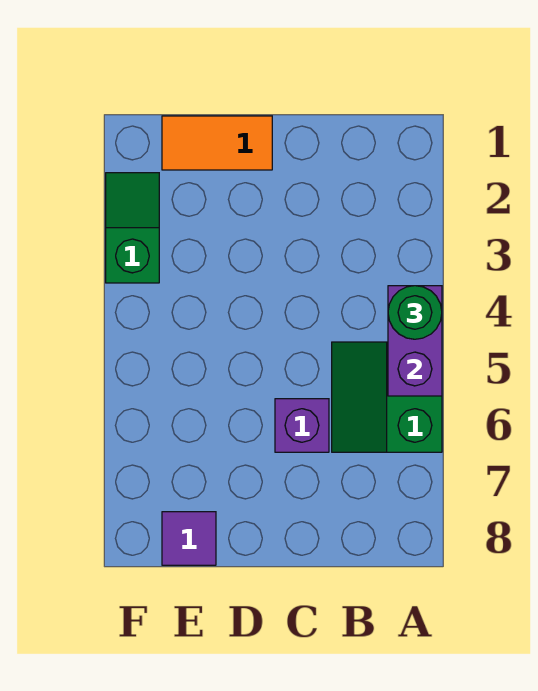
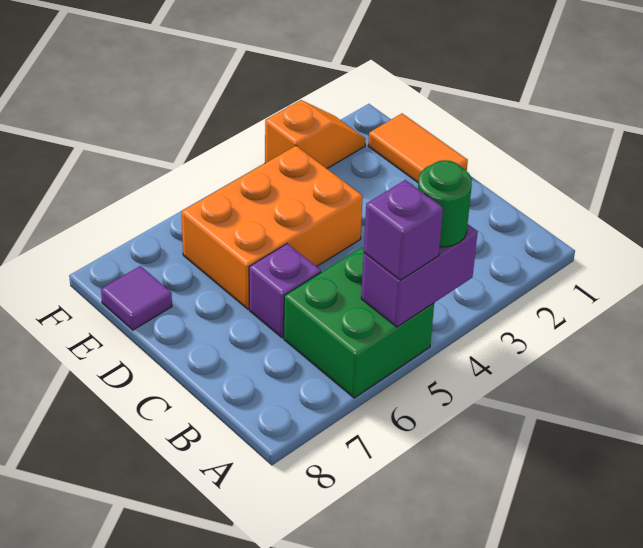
green slope A5:B6 level 1 top A -> green brick A5:B6 level 1
none -> purple brick A5 level 3
none -> orange brick D4:E6 level 1
green slope F2:F3 level 1 top 3 -> orange slope F2:F3 level 1 top 3

